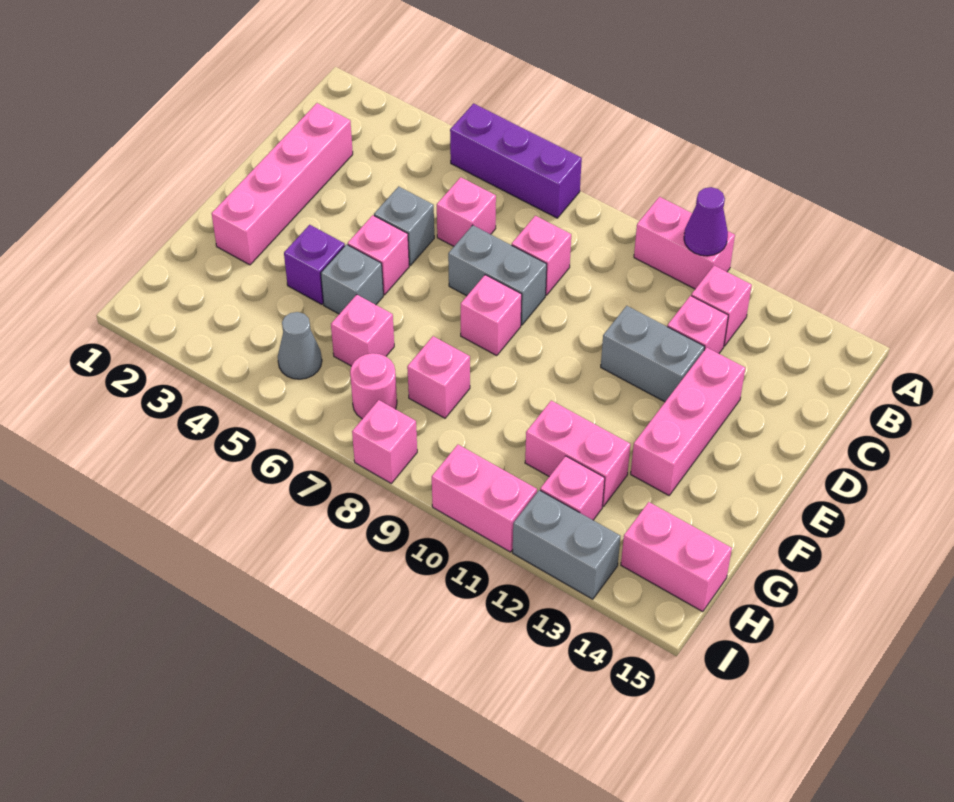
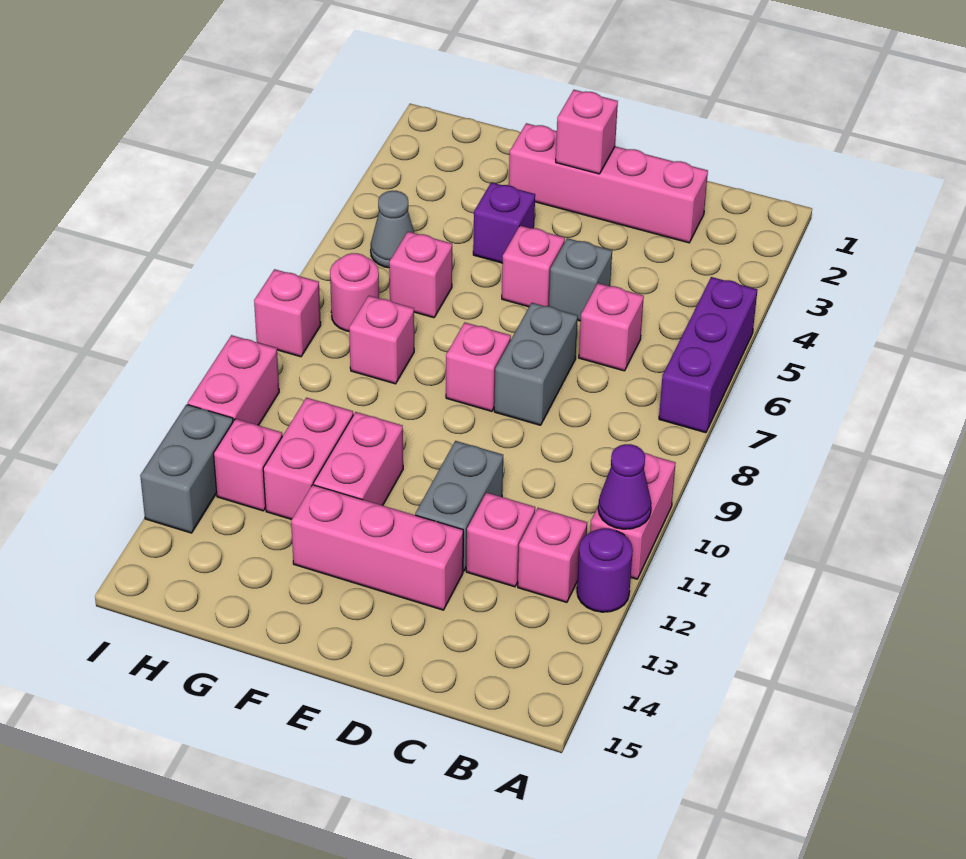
none -> purple round brick A12 level 1
pink brick C8 level 1 -> pink brick E2 level 2
grey brick F5 level 1 -> none
pink brick H14:H15 level 1 -> pink brick F11:F12 level 1

